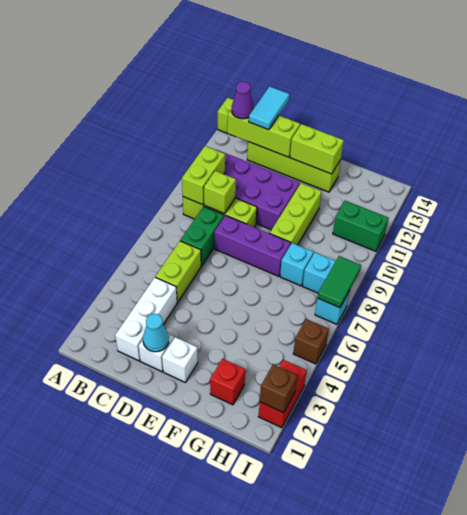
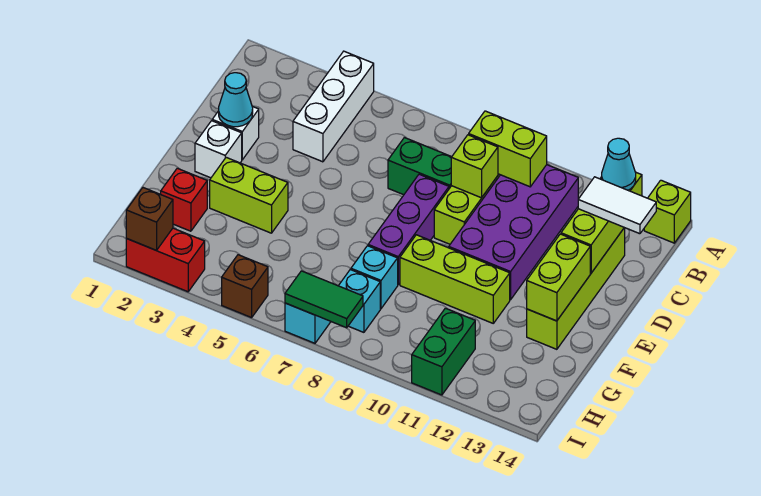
purple cone B13 level 3 -> cyan cone B13 level 3
white brick C2:C4 level 1 -> white brick A4:C4 level 1
lime brick C5:C6 level 1 -> lime brick F3:F4 level 1
cyan tile C13:C14 level 3 -> white tile C13:C14 level 3

